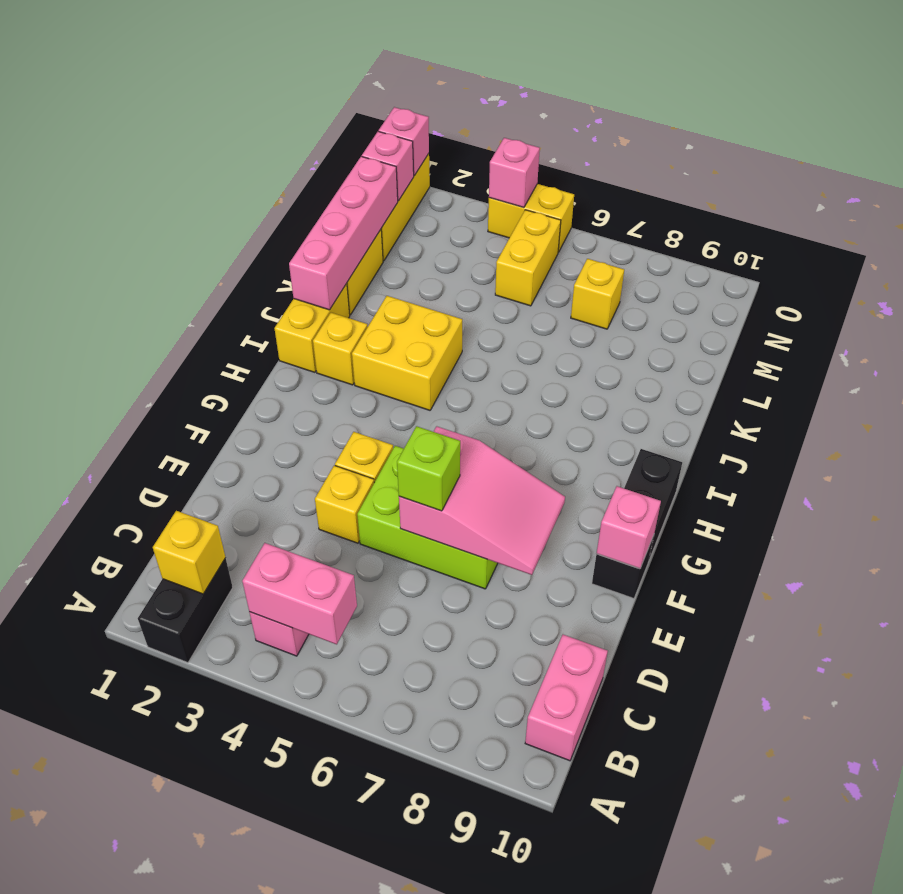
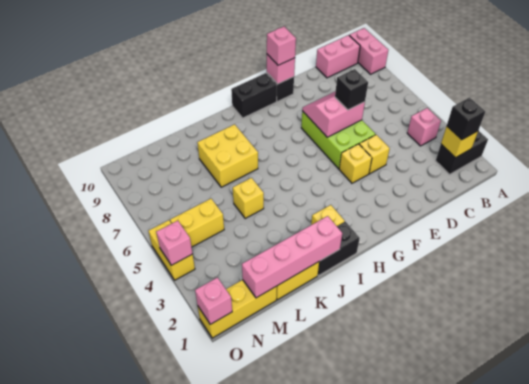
none -> black brick B2 level 3
pink brick B4:B5 level 2 -> pink brick A9:A10 level 1
pink slope E6:F8 level 2 top 6 -> pink slope E6:F7 level 2 top 6
lime brick E6 level 3 -> black brick E6 level 3
yellow brick I1:J1 level 1 -> black brick I1:J1 level 1
yellow brick I3:J4 level 1 -> yellow brick J7:K8 level 1
yellow brick M7 level 1 -> yellow brick K5 level 1
pink brick N1 level 2 -> pink brick F10 level 3

